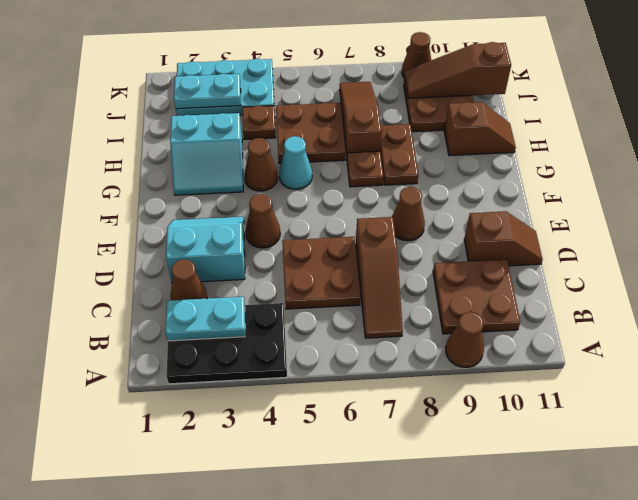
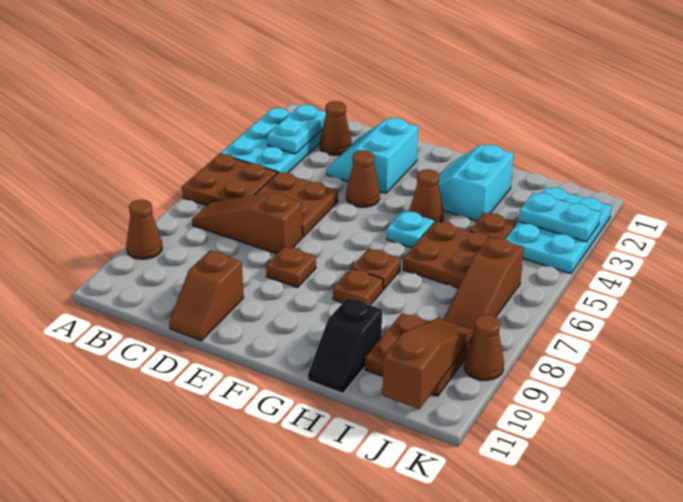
black plate A2:B4 level 1 -> cyan plate A2:B4 level 1
brown plate B9:C10 level 1 -> brown plate A5:B6 level 1
cyan slope D2:E3 level 1 top D -> cyan slope D2:E3 level 1 top E
brown cone E8 level 1 -> brown plate E8 level 1
cyan cone G5 level 1 -> cyan plate G5 level 1
brown plate G8:H8 level 1 -> brown plate G8 level 1
brown slope H7:J7 level 1 top H -> brown slope J6:J8 level 1 top 6
brown slope H10:H11 level 1 top 10 -> black slope H10:H11 level 1 top 10
cyan plate J2:J3 level 2 -> cyan plate J3:K3 level 2

